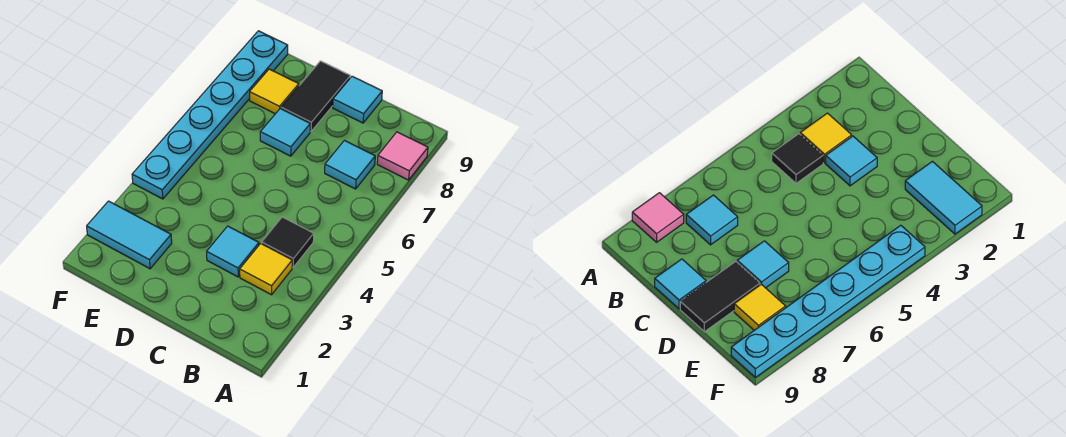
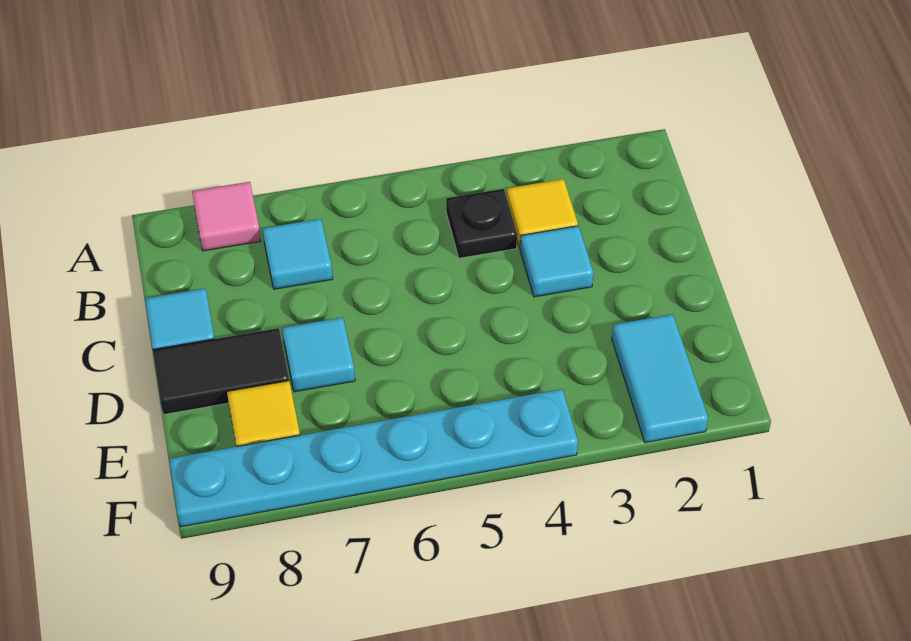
black tile B4 level 1 -> black plate B4 level 1

